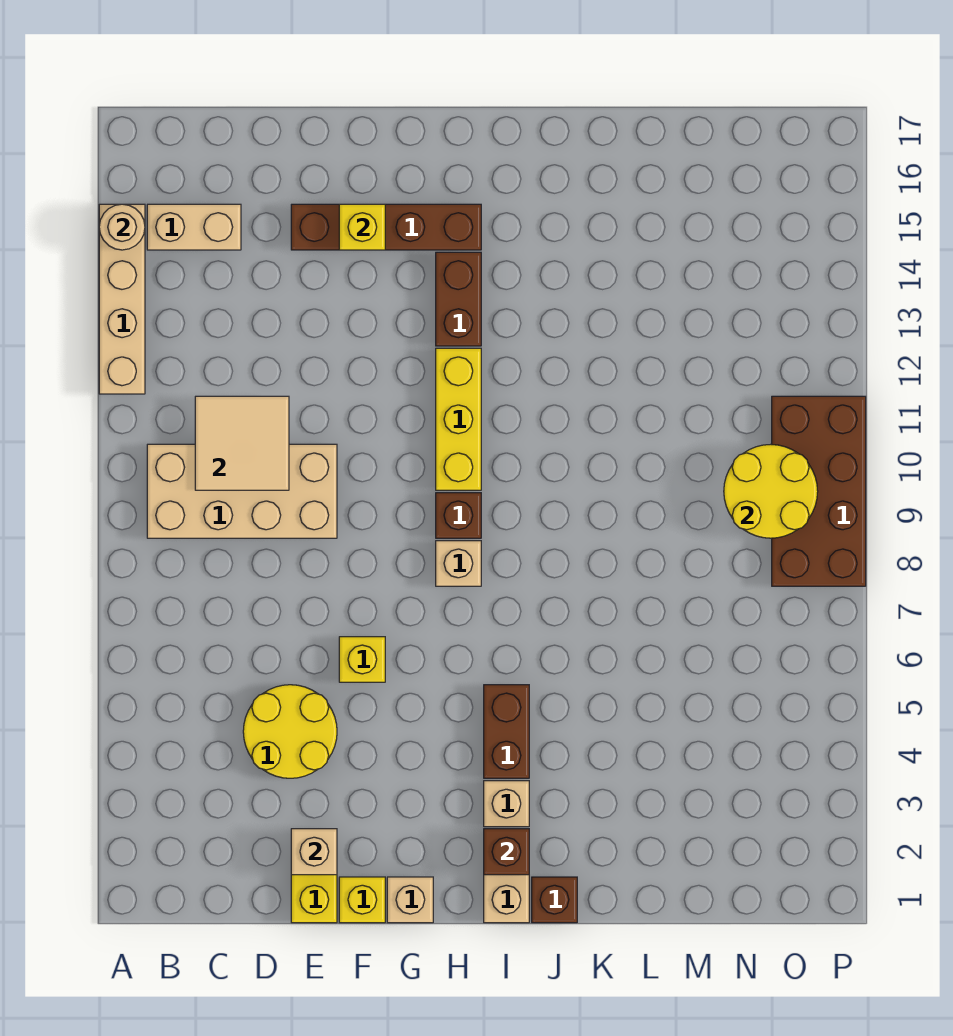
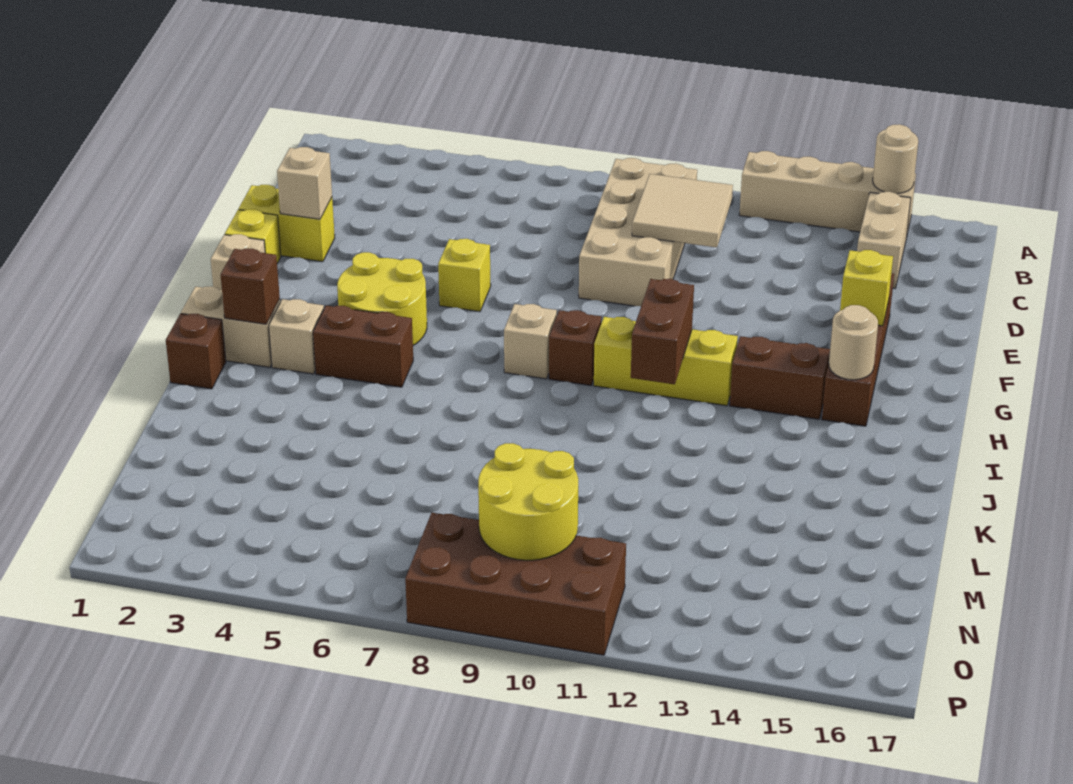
yellow round brick D4:E5 level 1 -> yellow round brick G4:H5 level 1
none -> brown brick H11:I11 level 2
none -> tan round brick H15 level 2

